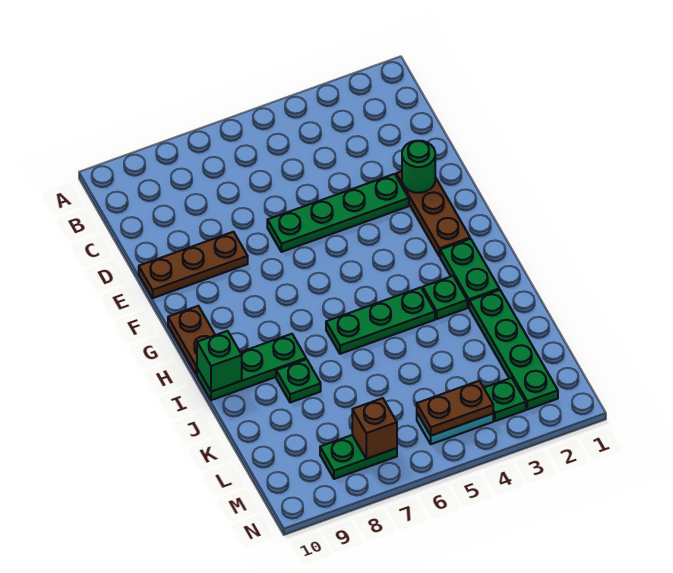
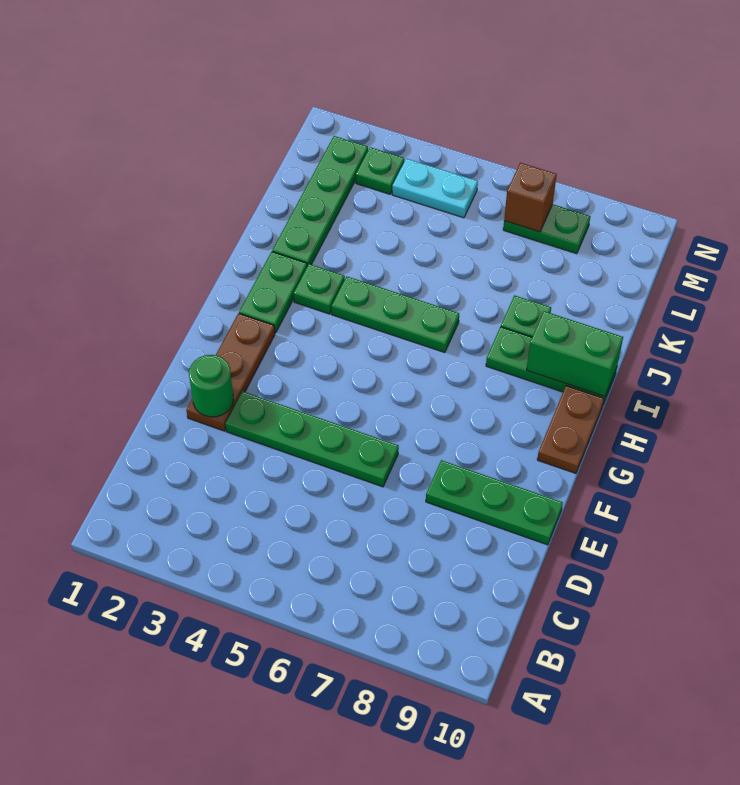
brown plate E8:E10 level 1 -> green plate E8:E10 level 1
green brick I10 level 2 -> green brick I9:I10 level 2
brown plate M4:M5 level 2 -> none

